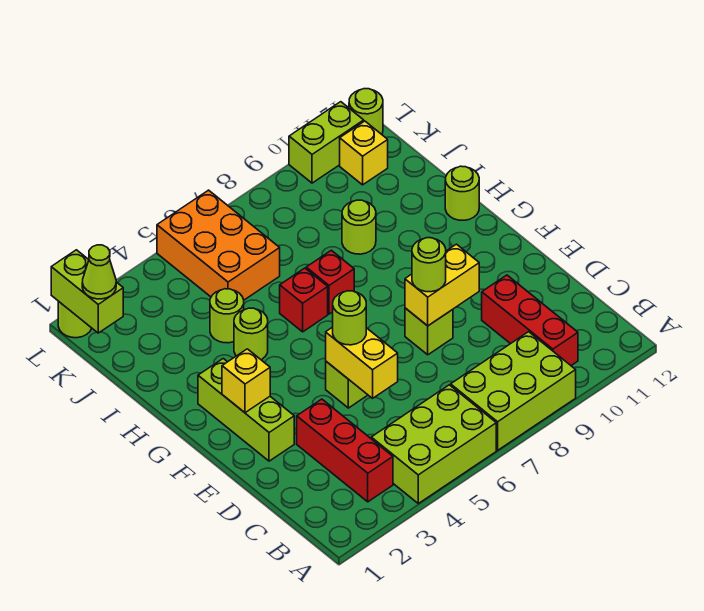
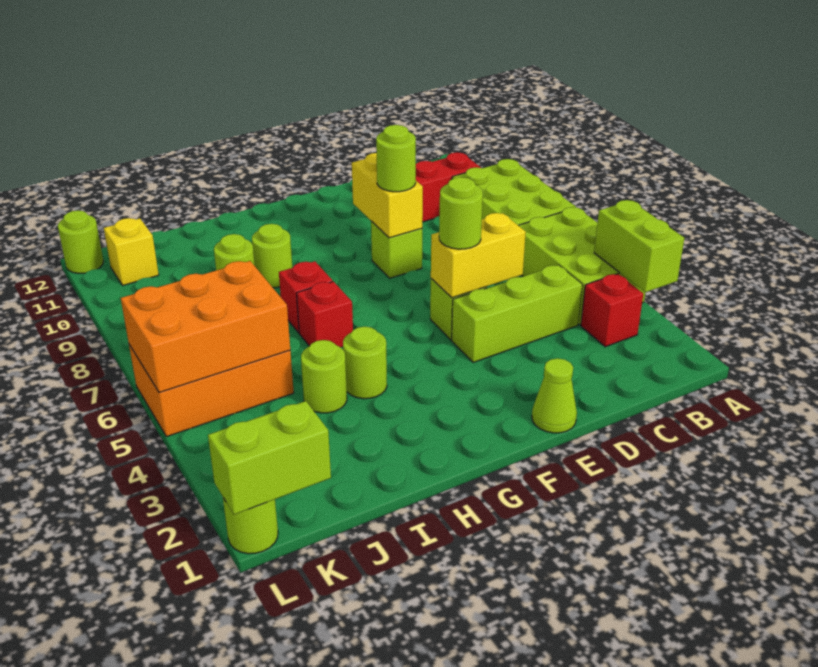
red brick B3:D3 level 1 -> red brick B3 level 1
lime brick E2:G2 level 1 -> lime brick C4:E4 level 1
yellow brick F2 level 2 -> none
lime round brick H12 level 1 -> lime round brick H9 level 1
none -> orange brick J5:L6 level 2
lime cone K1 level 3 -> lime cone E1 level 1
lime brick L10:L11 level 1 -> lime brick A3:A4 level 2

